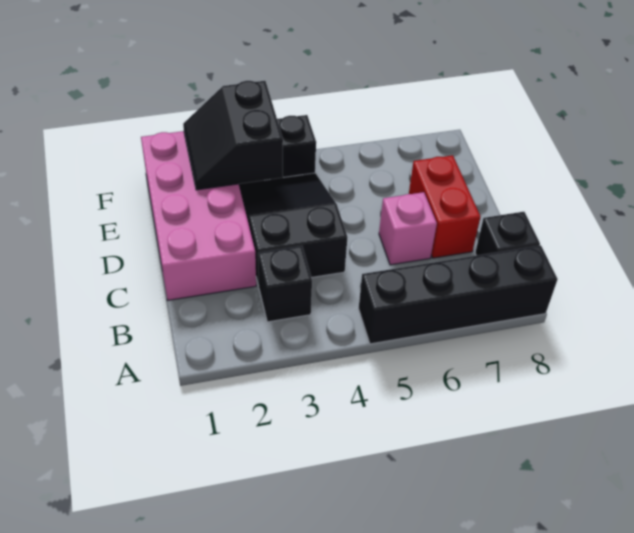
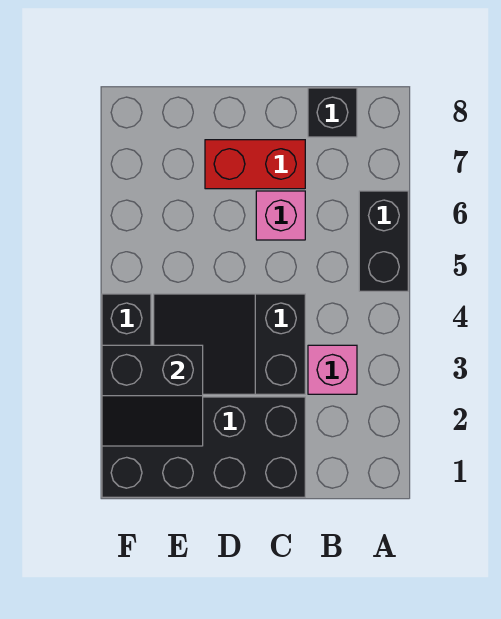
black brick A5:A8 level 1 -> black brick A5:A6 level 1
black brick B3 level 1 -> pink brick B3 level 1
pink brick C1:F2 level 1 -> black brick C1:F2 level 1

